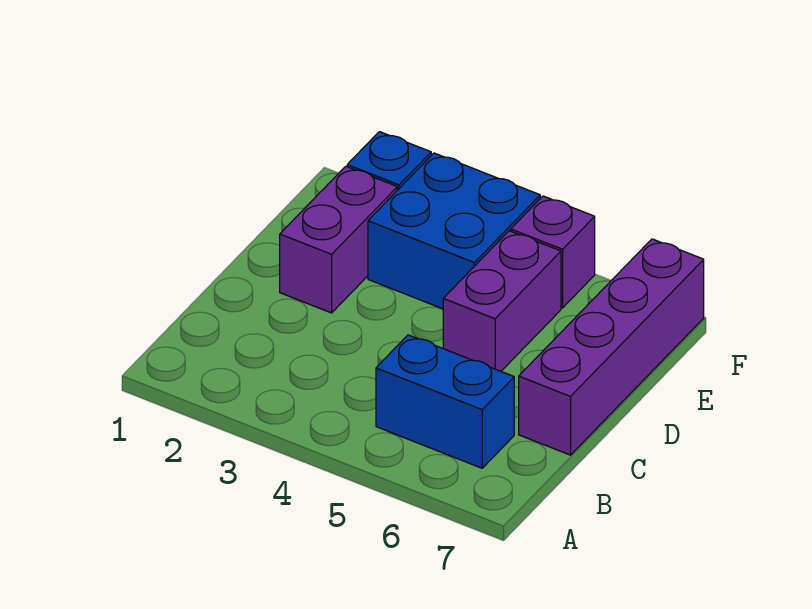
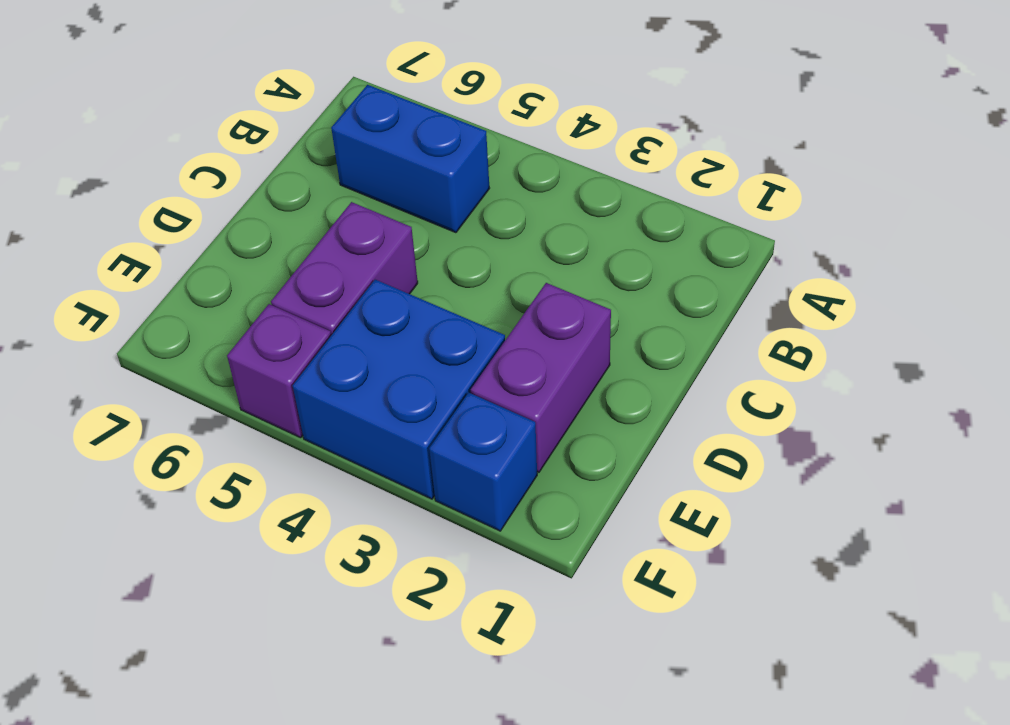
purple brick C7:F7 level 1 -> none

